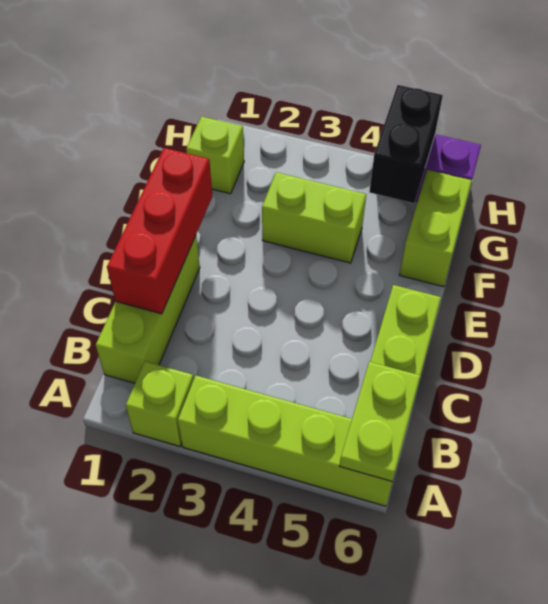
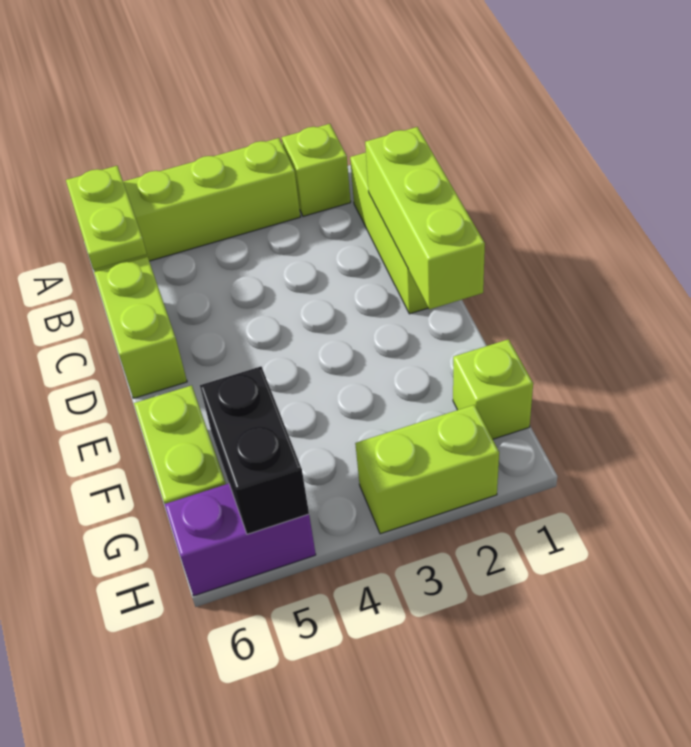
red brick C1:E1 level 2 -> lime brick C1:E1 level 2
lime brick F3:F4 level 1 -> lime brick H2:H3 level 1

